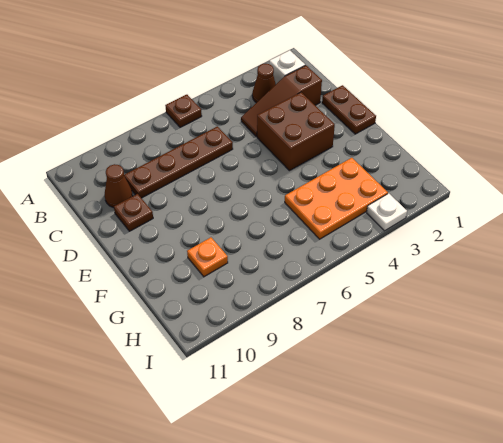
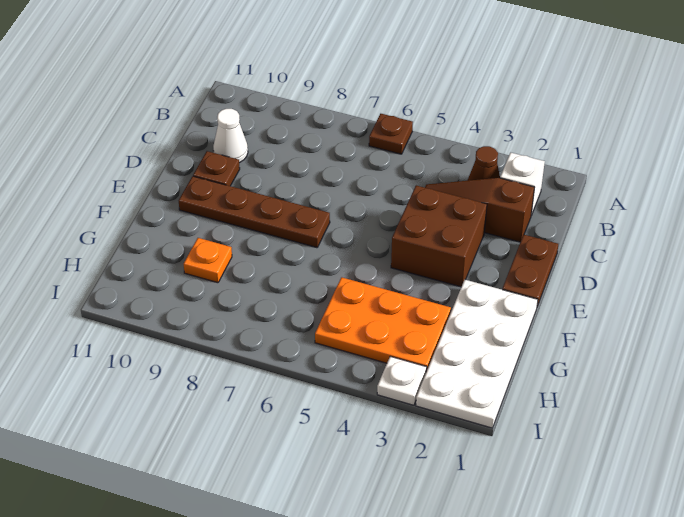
brown plate C6:C9 level 1 -> brown plate E7:E10 level 1
brown cone C10 level 1 -> white cone C10 level 1
none -> white plate F1:I2 level 1

